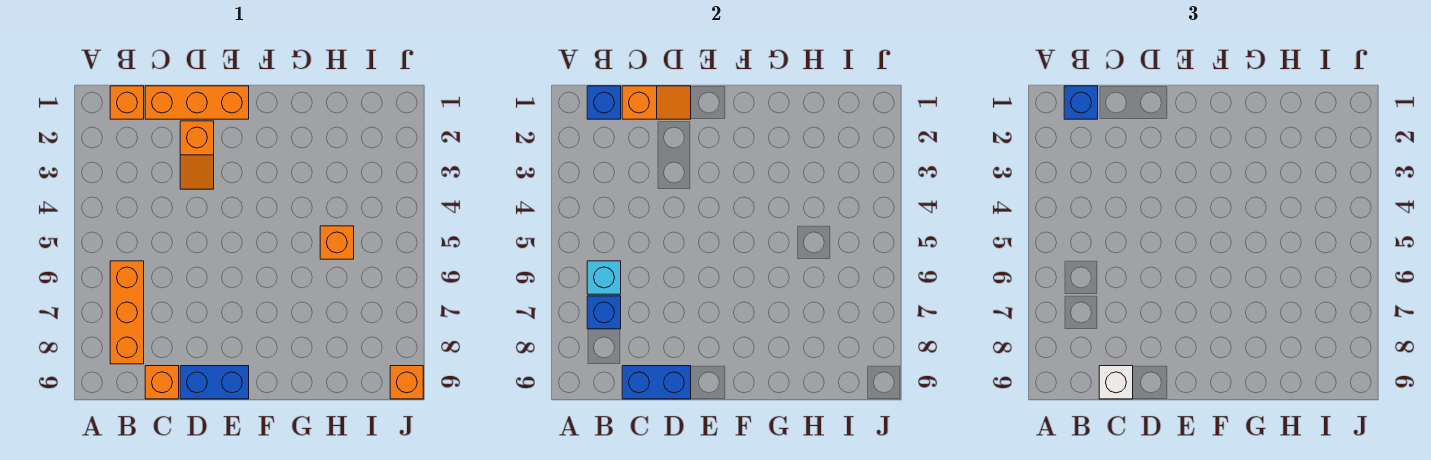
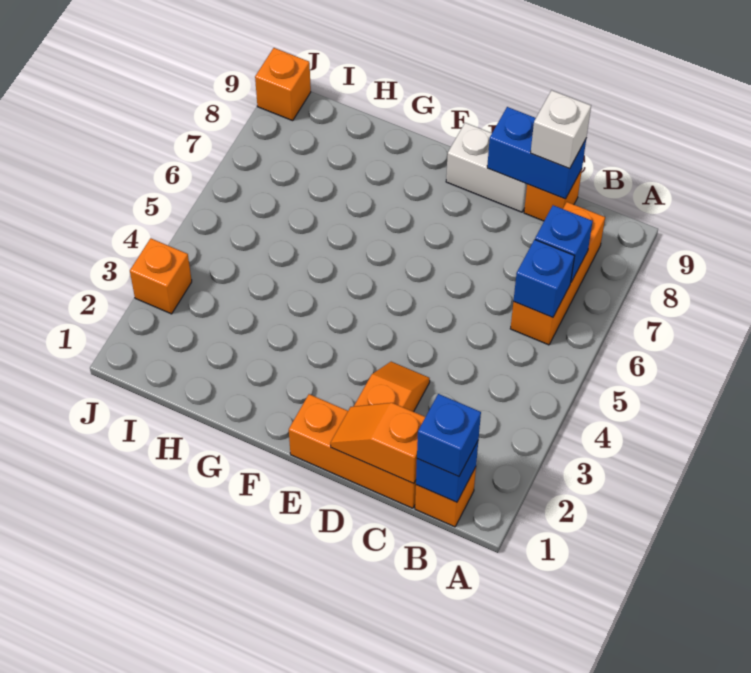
cyan brick B6 level 2 -> blue brick B6 level 2
blue brick D9:E9 level 1 -> white brick D9:E9 level 1
orange brick H5 level 1 -> orange brick J3 level 1

